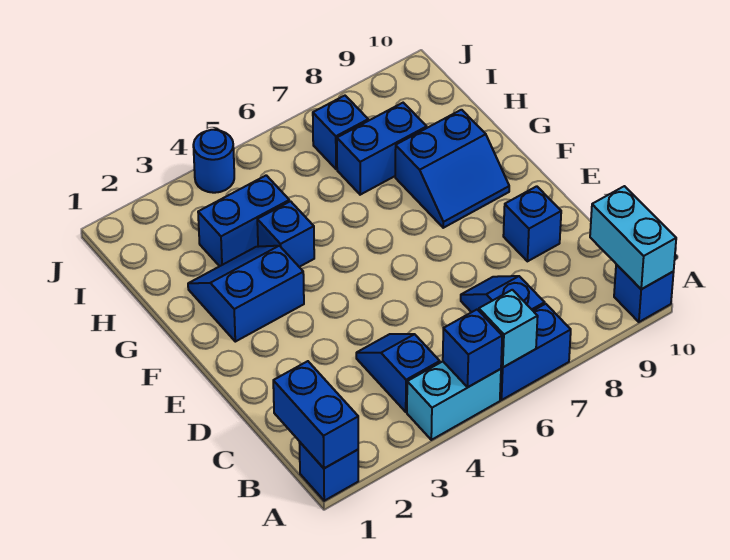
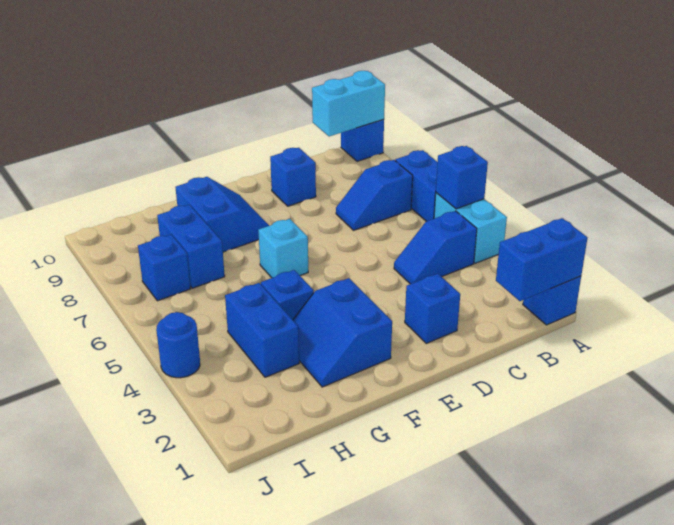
cyan brick A6 level 2 -> cyan brick F6 level 1
none -> blue brick D2 level 1

